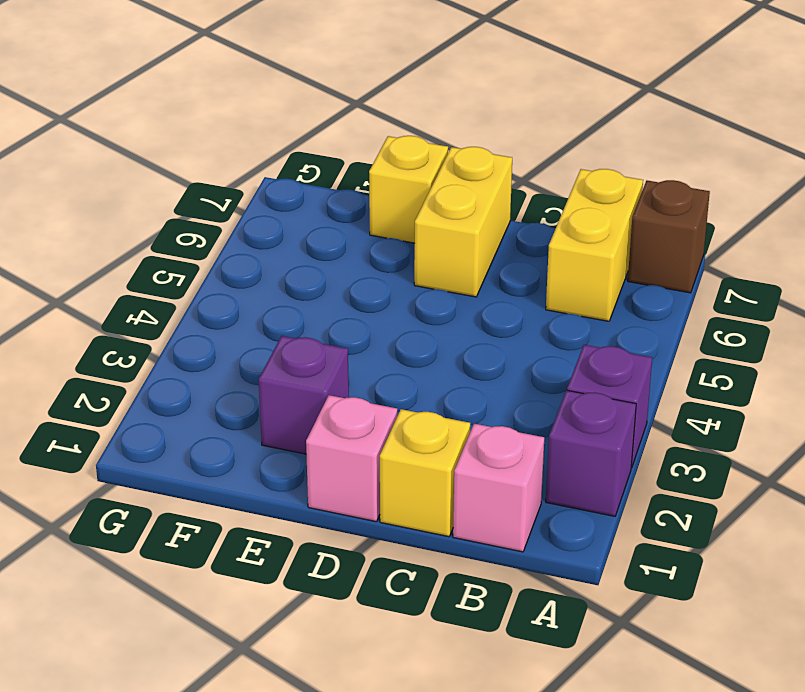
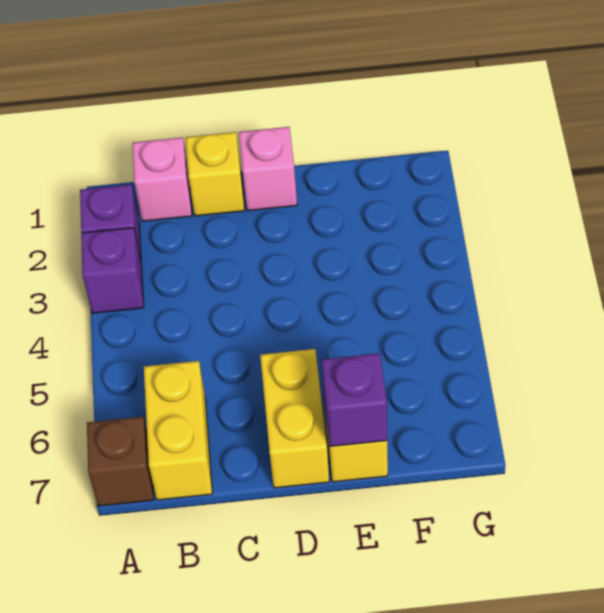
purple brick E2 level 1 -> purple brick E7 level 2

